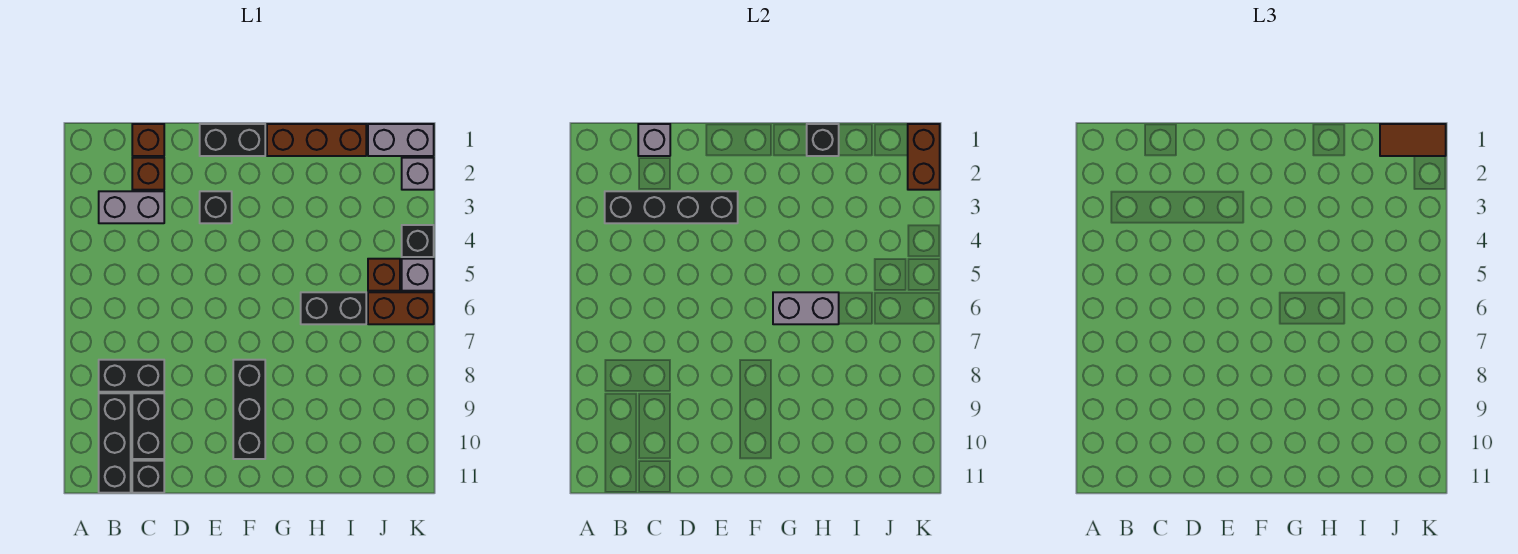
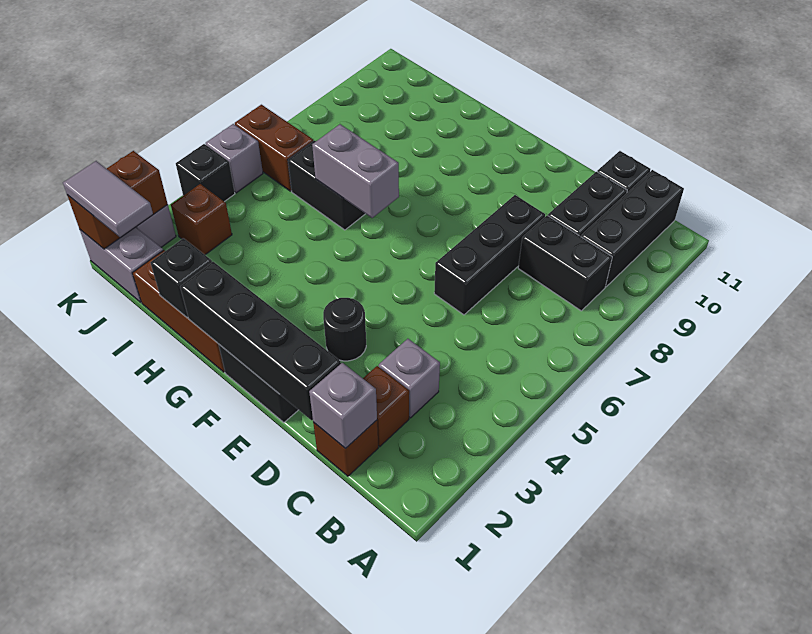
grey brick B3:C3 level 1 -> grey brick C3 level 1
black brick B3:E3 level 2 -> black brick D1:G1 level 2
black brick E3 level 1 -> black round brick E3 level 1
black brick F8:F10 level 1 -> black brick D6:D8 level 1
brown tile J1:K1 level 3 -> grey tile J1:K1 level 3
brown brick J5 level 1 -> brown brick J3 level 1

